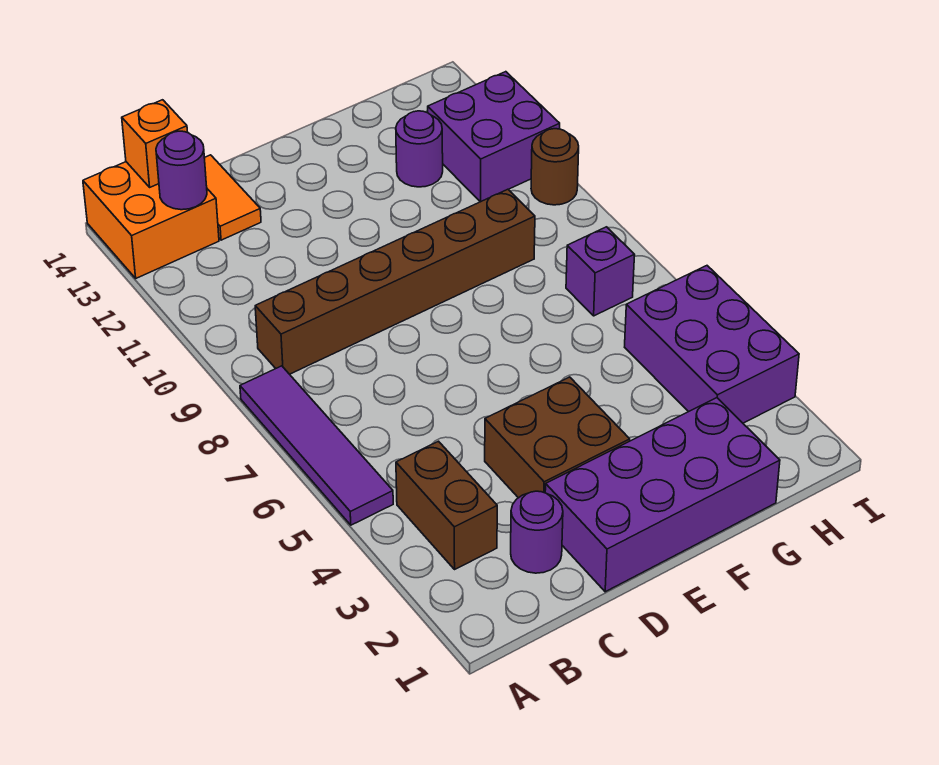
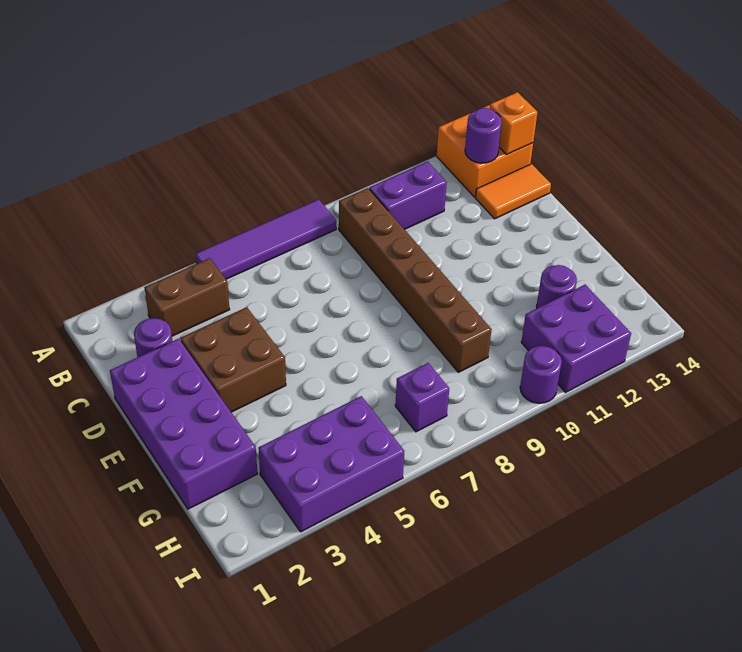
none -> purple brick B10:B11 level 1
brown round brick I10 level 1 -> purple round brick I10 level 1

